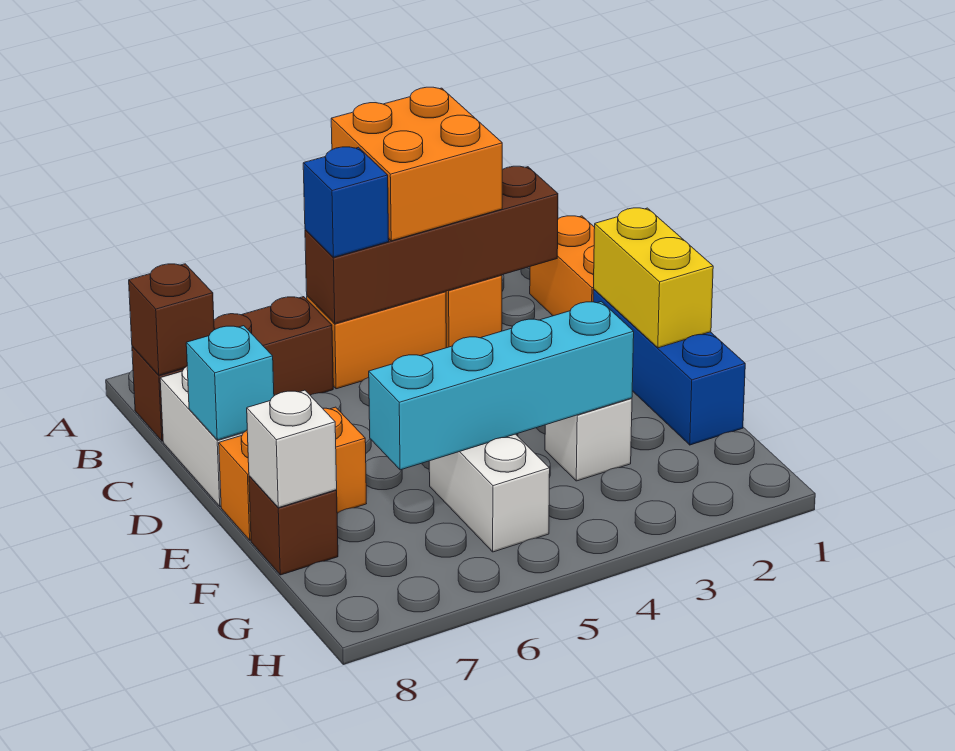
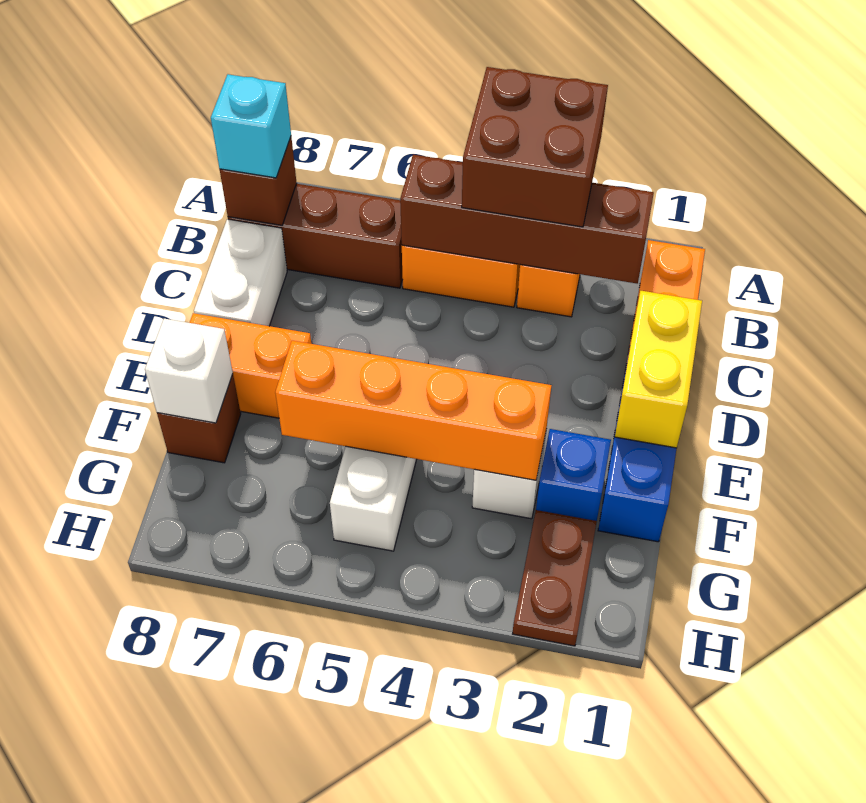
orange brick A3:B4 level 3 -> brown brick A3:B4 level 3
blue brick B5 level 3 -> blue brick F2 level 1
cyan brick D8 level 2 -> cyan brick B8 level 3
cyan brick F3:F6 level 2 -> orange brick F3:F6 level 2
none -> brown plate G2:H2 level 1

